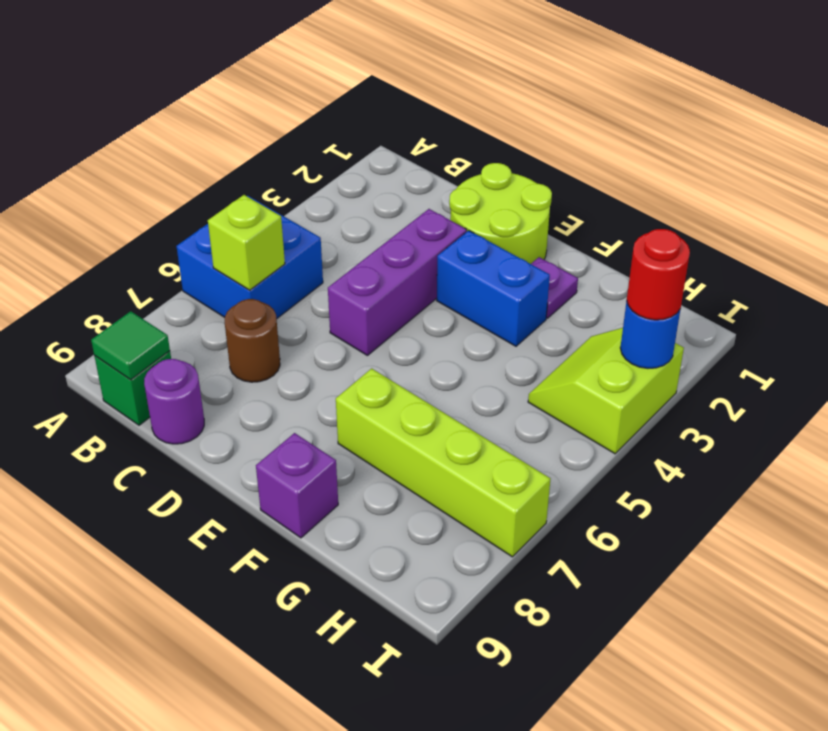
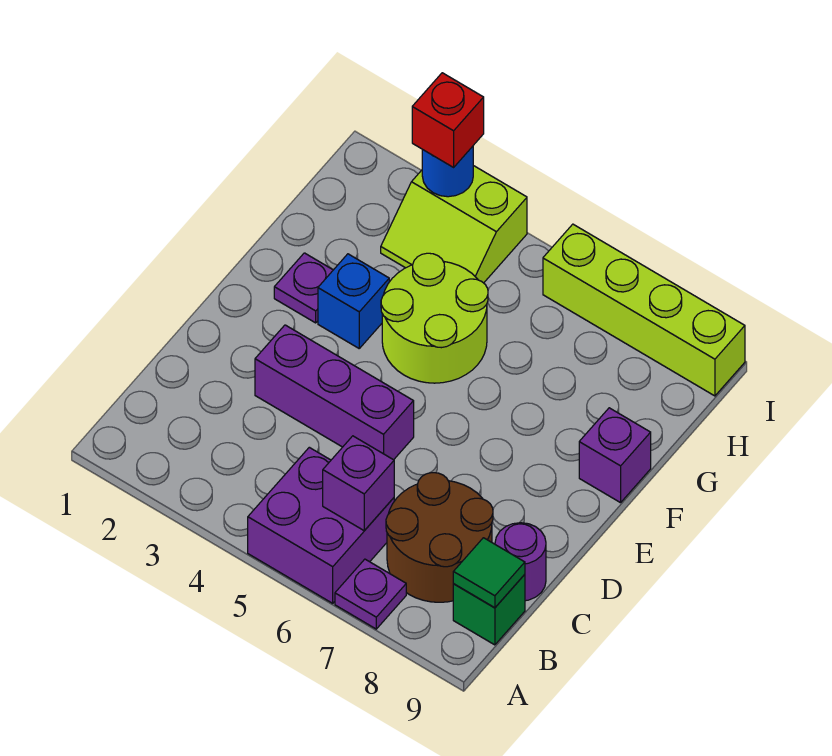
blue brick A5:B6 level 1 -> purple brick A5:B6 level 1
none -> purple plate A7 level 1
lime brick B6 level 2 -> purple brick B6 level 2
brown round brick C7 level 1 -> brown round brick B7:C8 level 1
lime round brick D1:E2 level 1 -> lime round brick F4:G5 level 1
blue brick E3:F3 level 1 -> blue brick F3 level 1
lime brick F7:I7 level 1 -> lime brick I6:I9 level 1
red round brick I3 level 3 -> red brick I3 level 3

